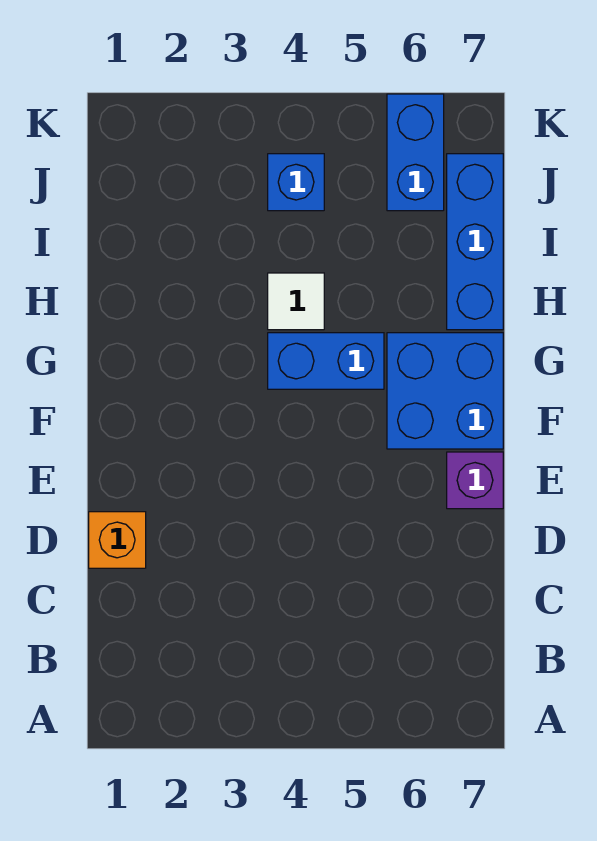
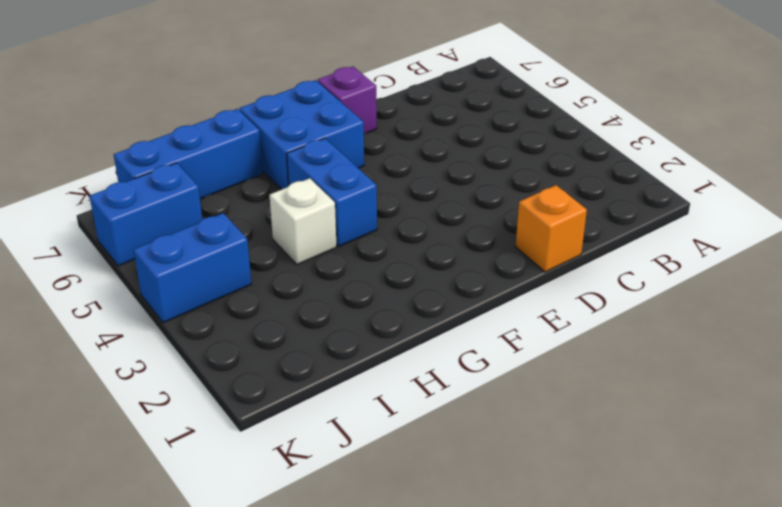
white tile H4 level 1 -> white brick H4 level 1
blue brick J4 level 1 -> blue brick J4:K4 level 1

